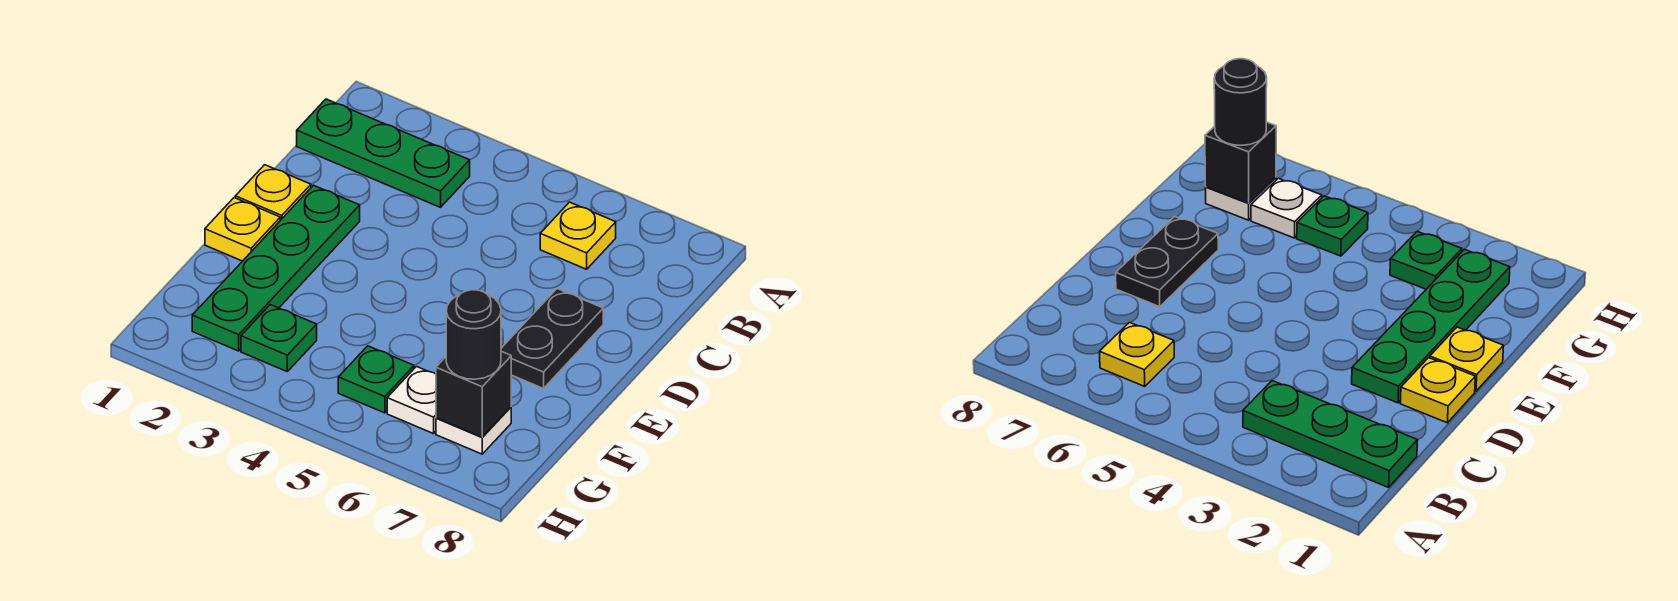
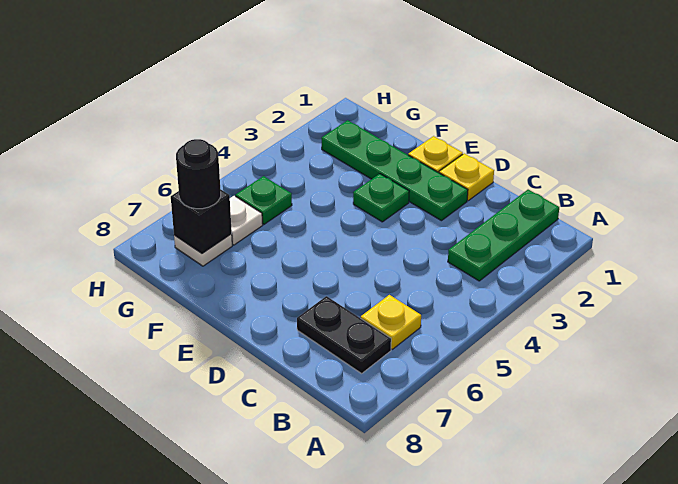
black plate D7:E7 level 1 -> black plate B7:C7 level 1
green plate G3 level 1 -> green plate E3 level 1

